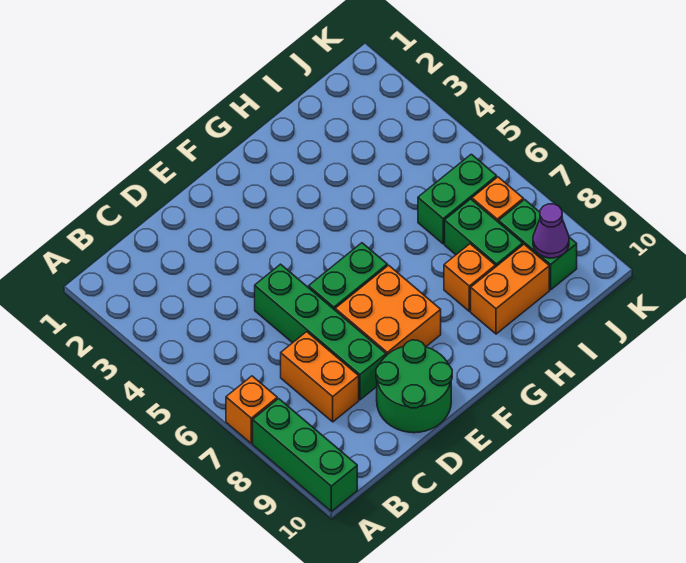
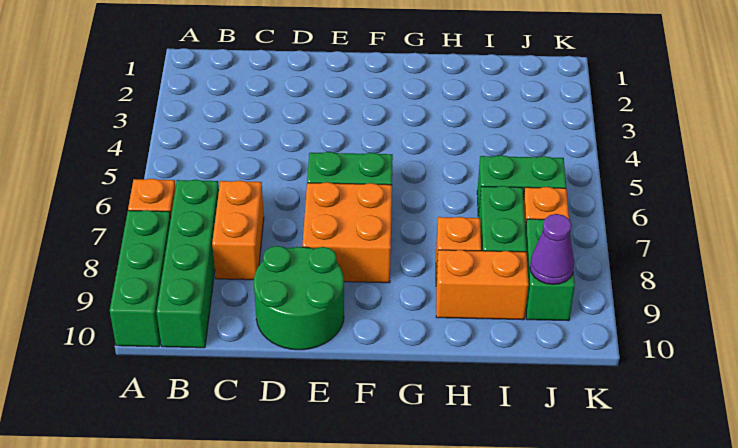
green brick D5:D8 level 1 -> green brick B7:B10 level 1

